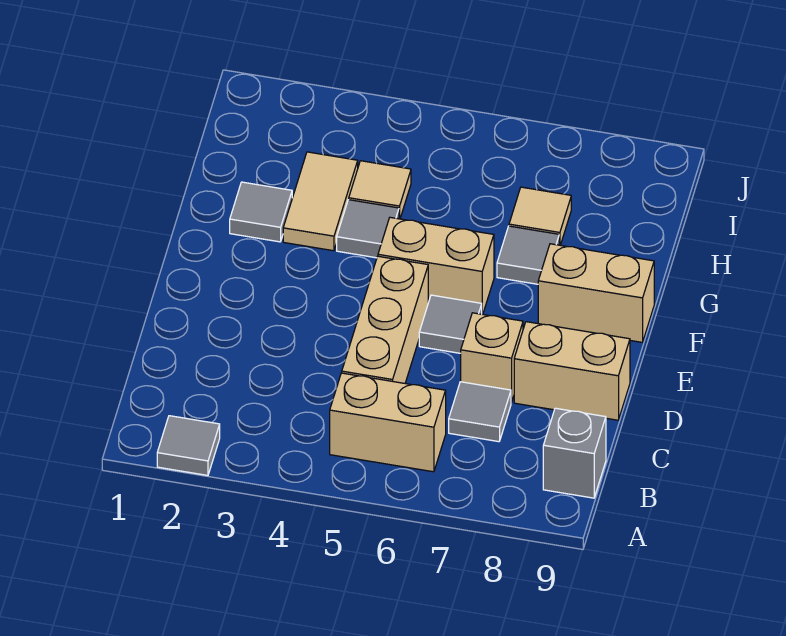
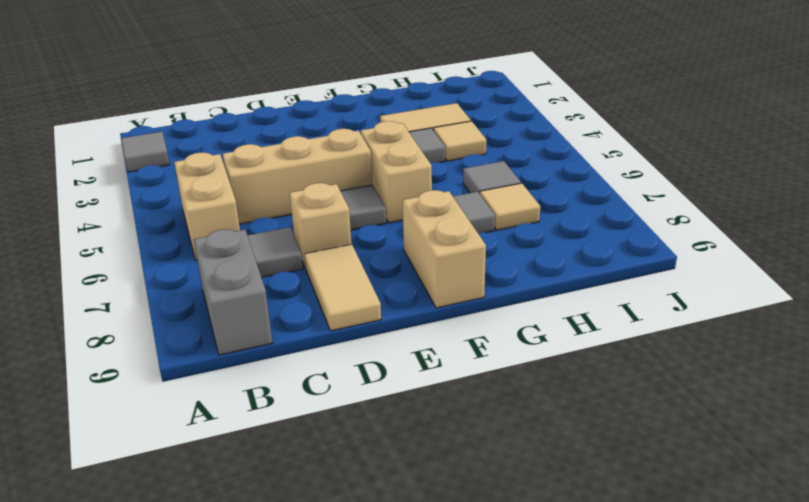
grey brick B9 level 1 -> grey brick B8:B9 level 1
tan brick D8:D9 level 1 -> tan tile D8:D9 level 1
grey tile G2 level 1 -> grey tile H6 level 1

